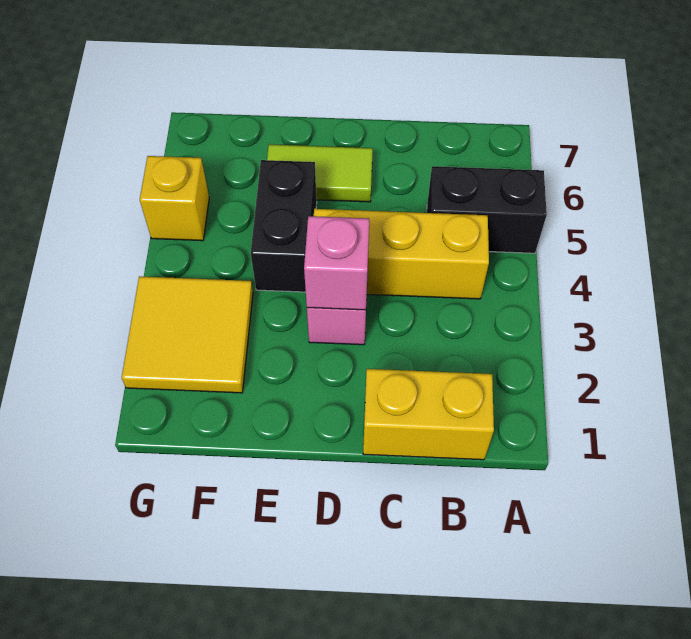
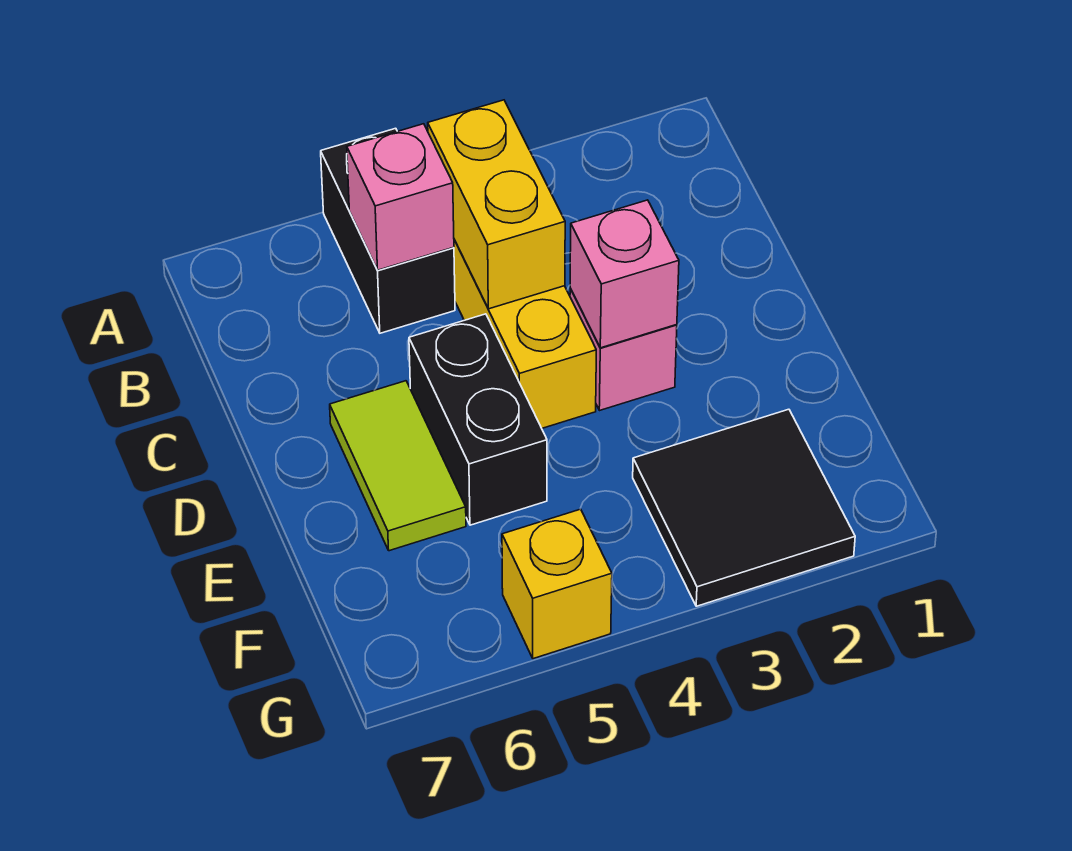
yellow brick B1:C1 level 1 -> yellow brick B4:C4 level 2
none -> pink brick B5 level 2
black brick E4:E5 level 1 -> black brick D5:E5 level 1
yellow tile F2:G3 level 1 -> black tile F2:G3 level 1

